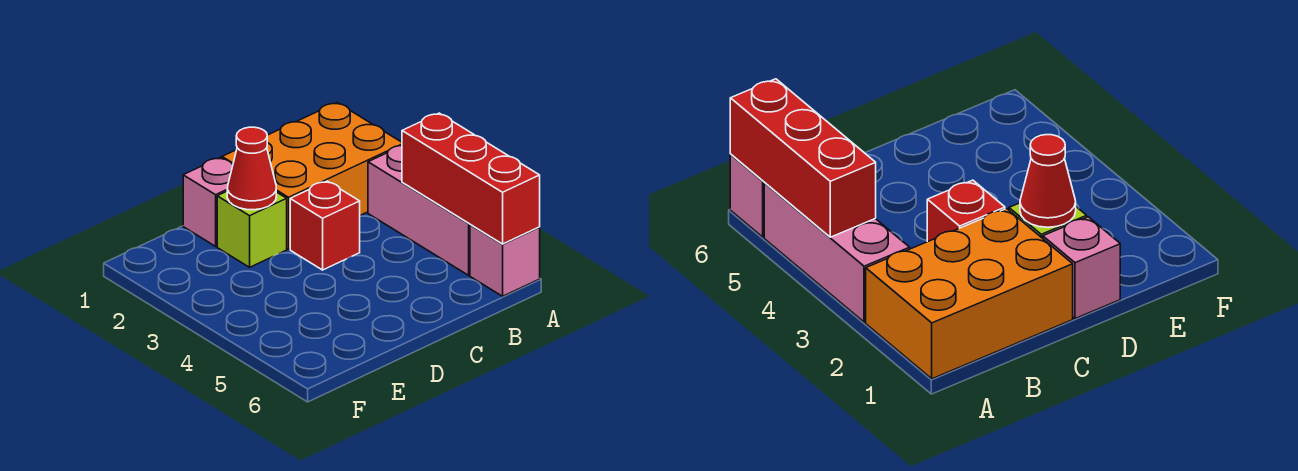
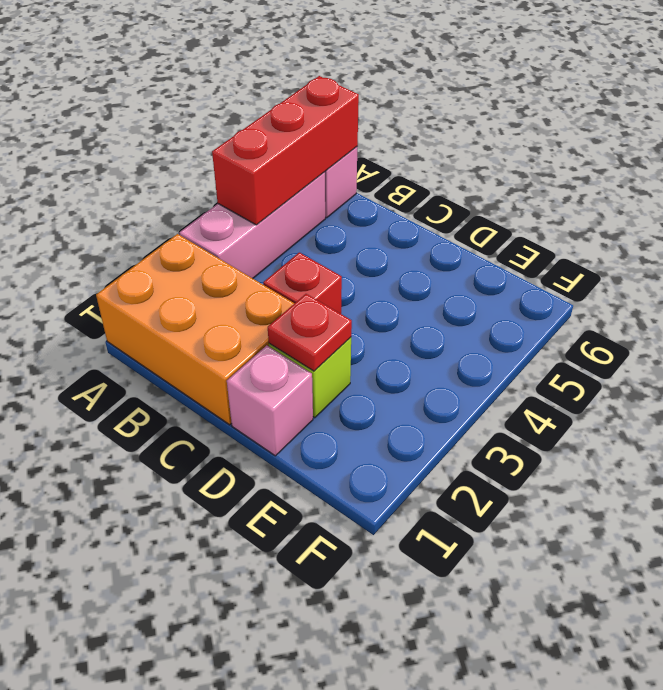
red cone D2 level 2 -> red plate D2 level 2

